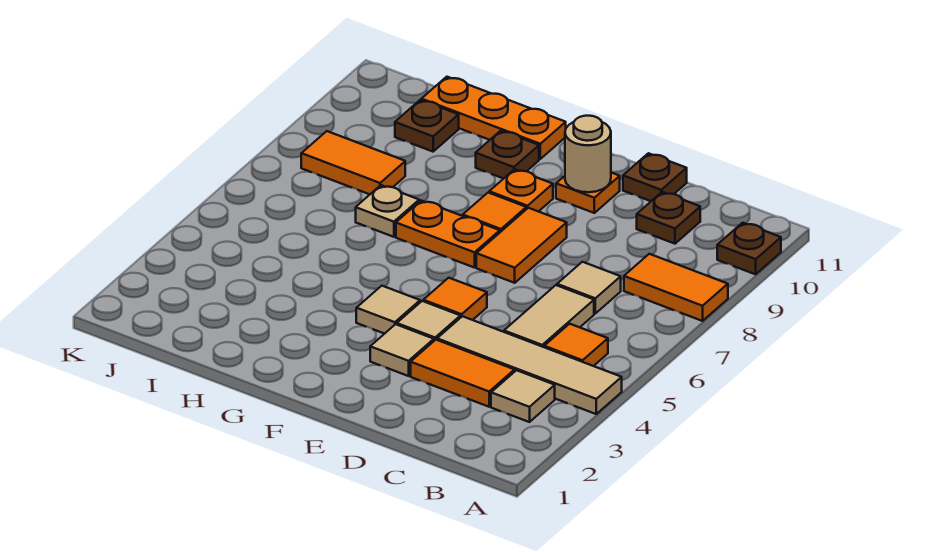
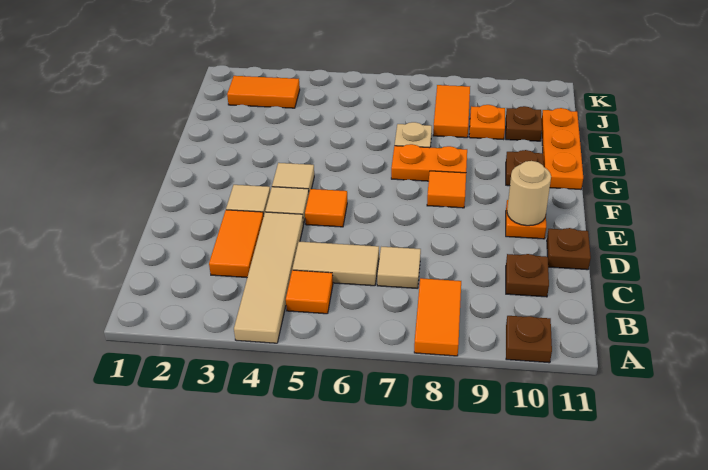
tan tile B3 level 1 -> none
orange tile E7:E8 level 1 -> orange tile J2:J3 level 1
orange plate F7:G7 level 1 -> orange plate G7:G8 level 1
orange plate F9 level 1 -> orange plate I9 level 1

